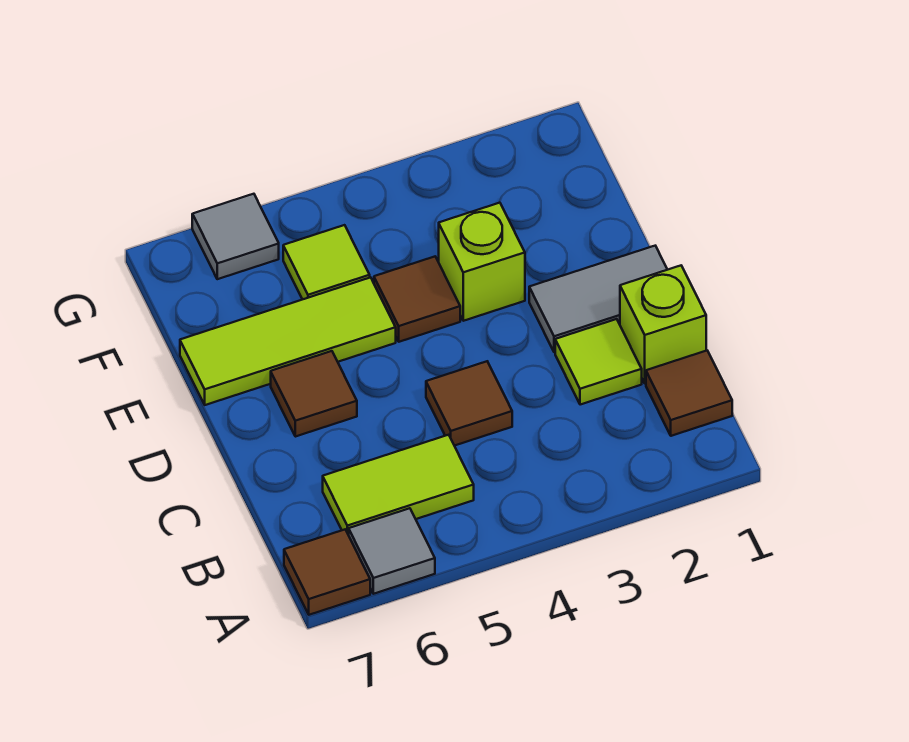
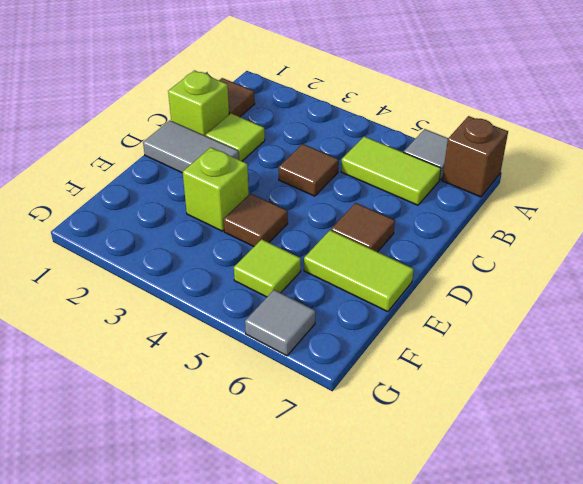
brown tile A7 level 1 -> brown brick A7 level 1
lime tile E5:E7 level 1 -> lime tile E6:E7 level 1

